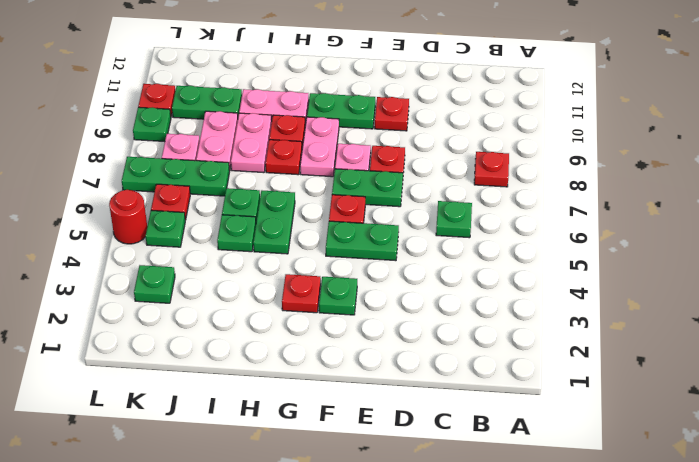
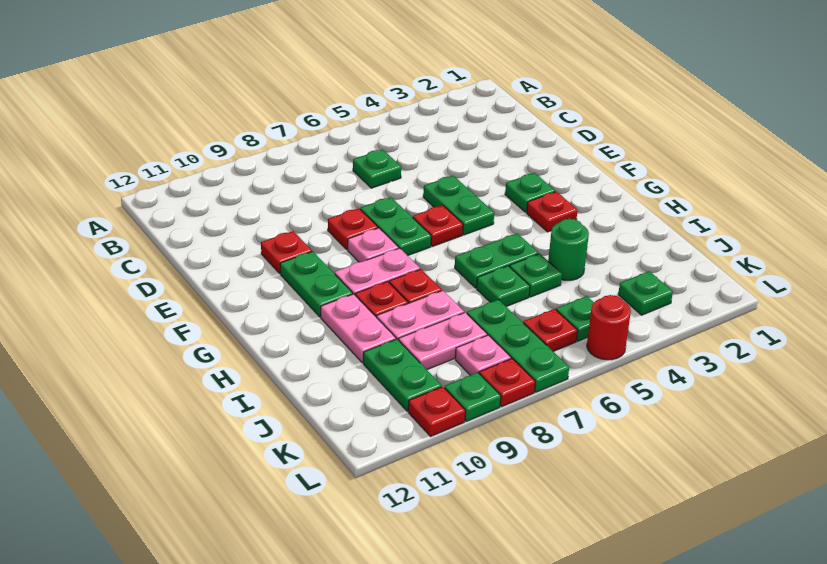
red plate B8 level 1 -> red plate L8 level 1
none -> green round brick I4 level 1

